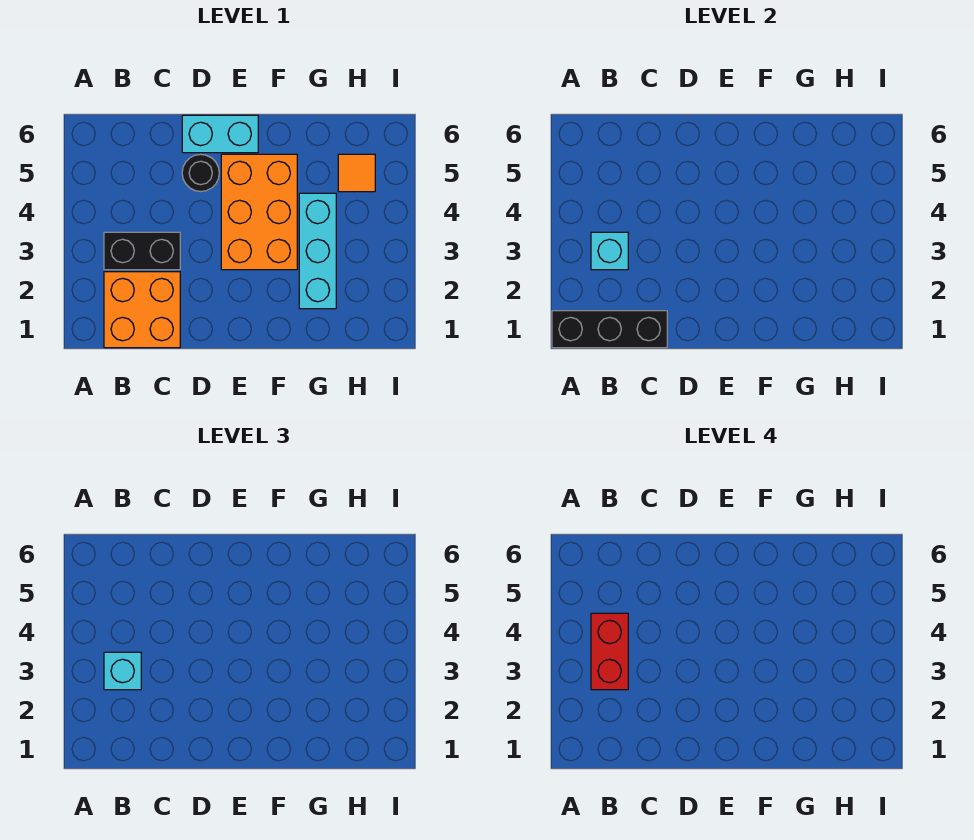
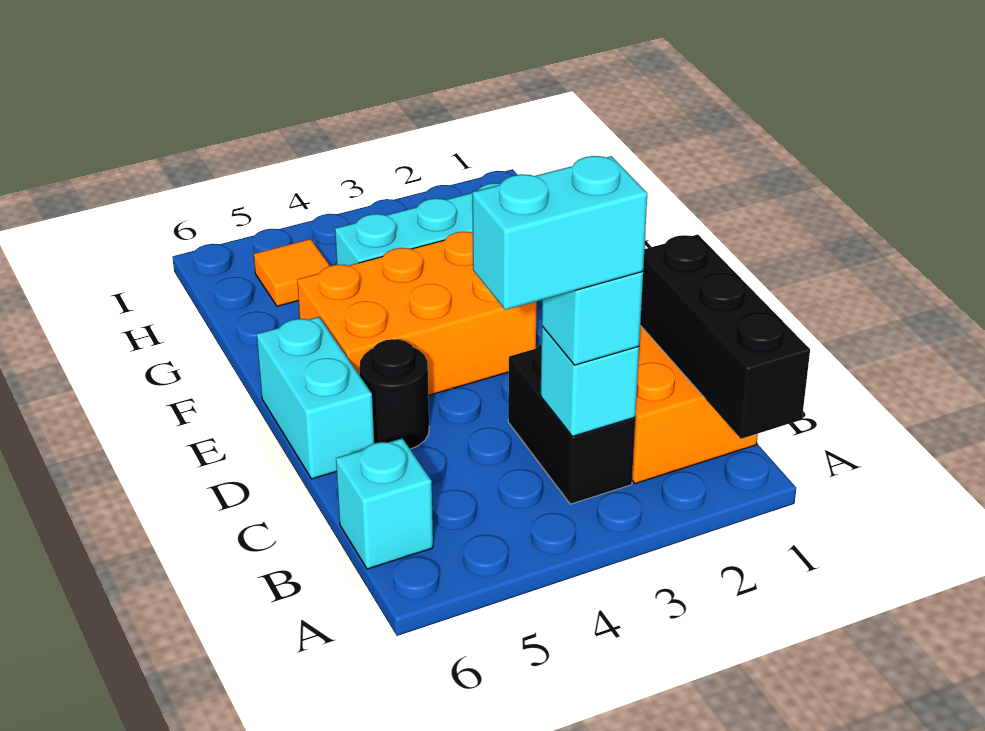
red brick B3:B4 level 4 -> cyan brick B3:B4 level 4
none -> cyan brick B6 level 1

